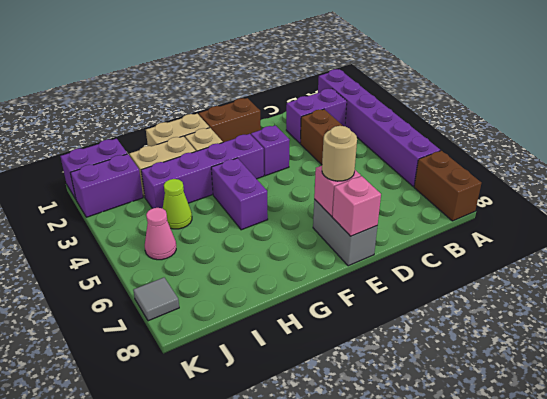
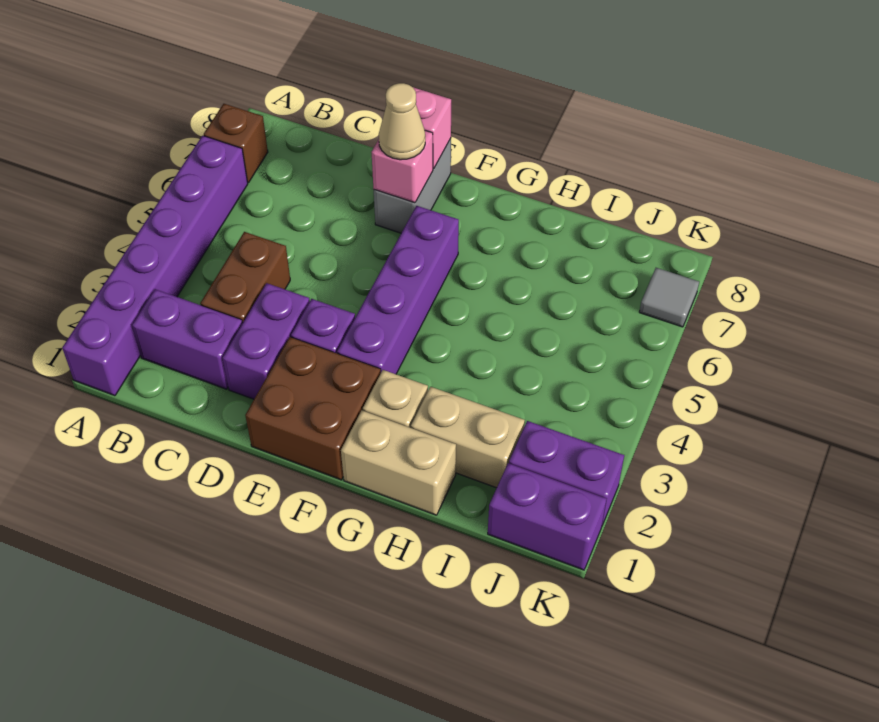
brown brick A7:A8 level 1 -> brown brick A7 level 1
brown brick E1:F1 level 1 -> brown brick E1:F2 level 1
tan round brick E7 level 3 -> tan cone E7 level 3
purple brick F3:I3 level 1 -> purple brick F3:F6 level 1
purple brick G4:G5 level 1 -> purple brick D2:D3 level 1
lime cone I4 level 1 -> none
pink cone J5 level 1 -> none

